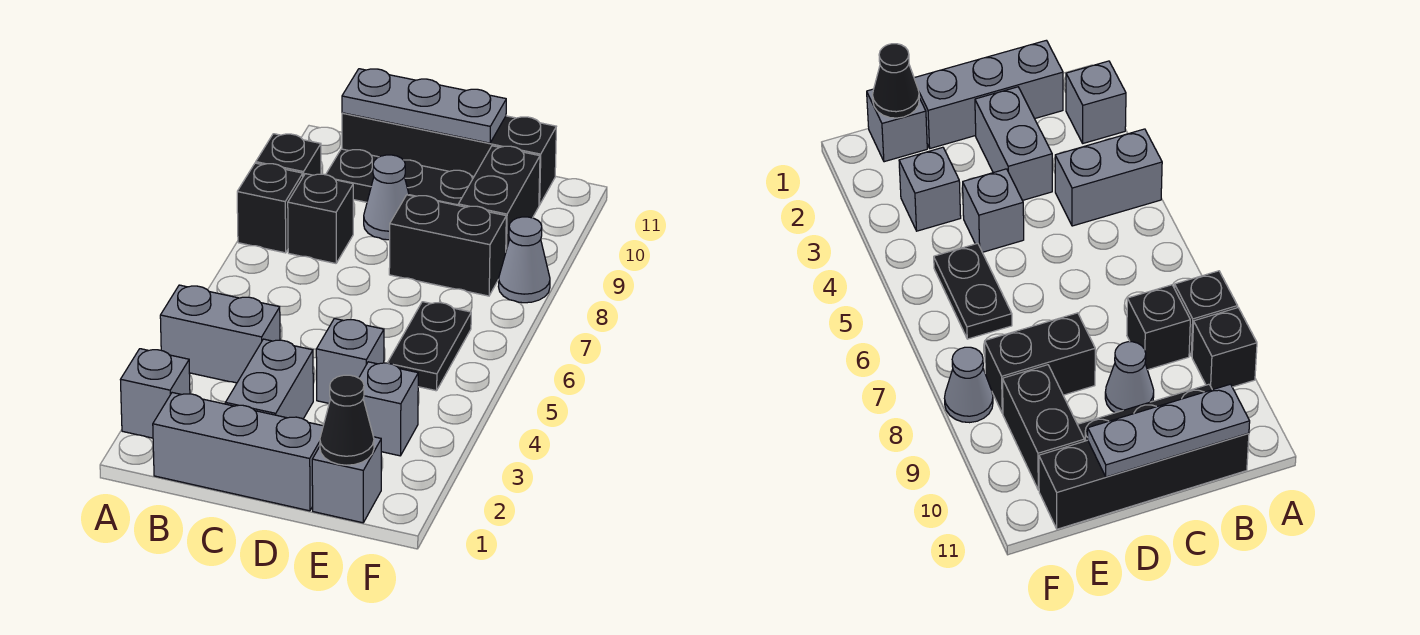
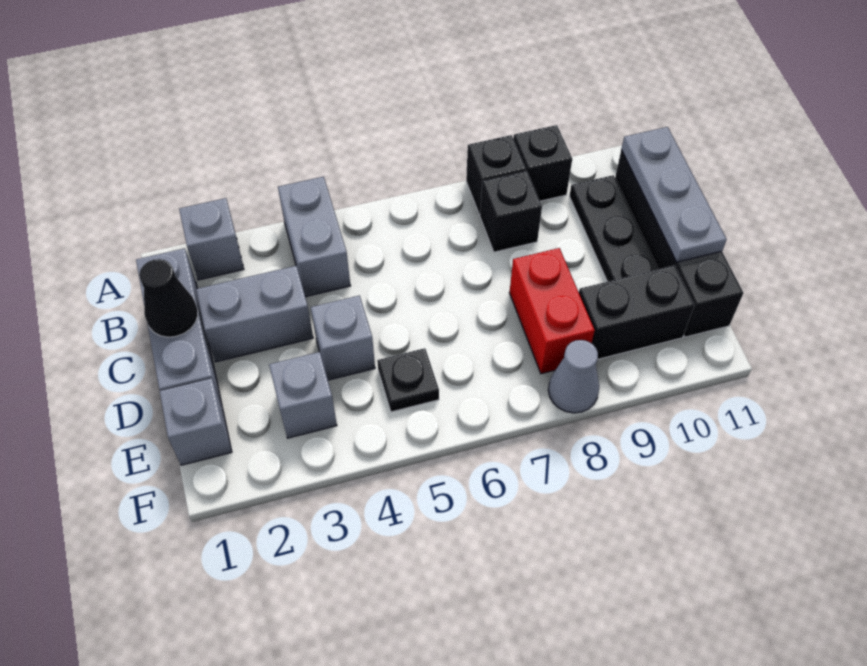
grey cone C9 level 1 -> none
black brick D8:E8 level 1 -> red brick D8:E8 level 1
black cone E1 level 2 -> black cone C1 level 2
black plate E5:E6 level 1 -> black plate E5 level 1

